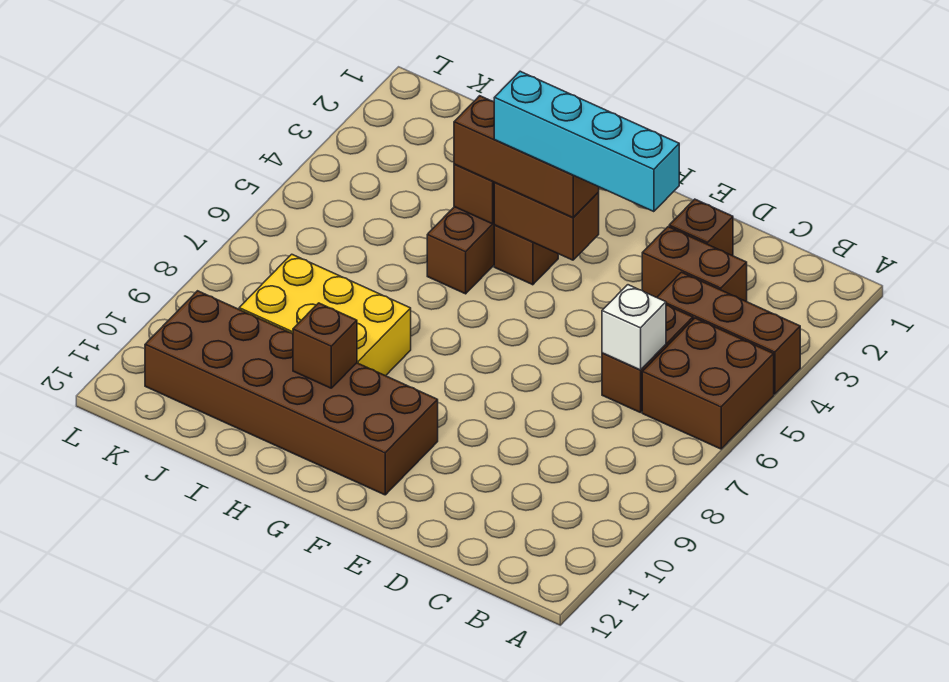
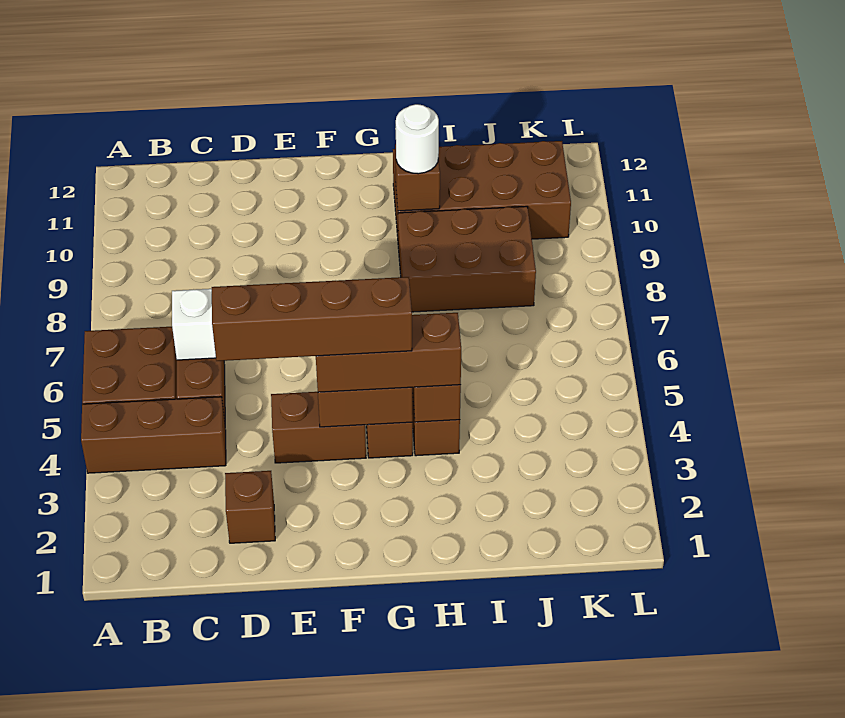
brown brick C3:D3 level 1 -> brown brick E4:F4 level 1
cyan brick D4:G4 level 4 -> brown brick D4:G4 level 4
brown brick F10:K11 level 1 -> brown brick H10:K11 level 1
yellow brick H8:J9 level 1 -> brown brick H8:J9 level 1
none -> white round brick H10 level 3

